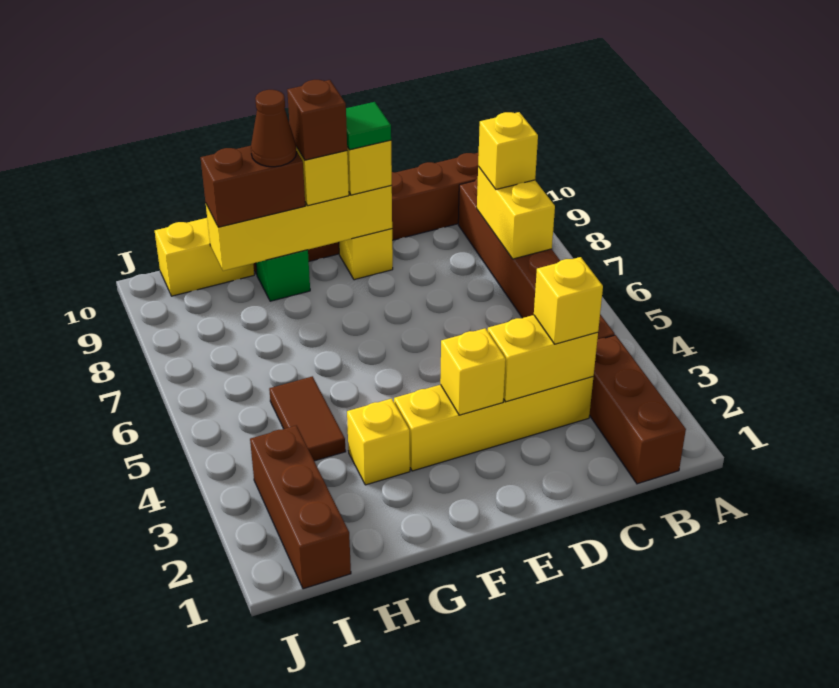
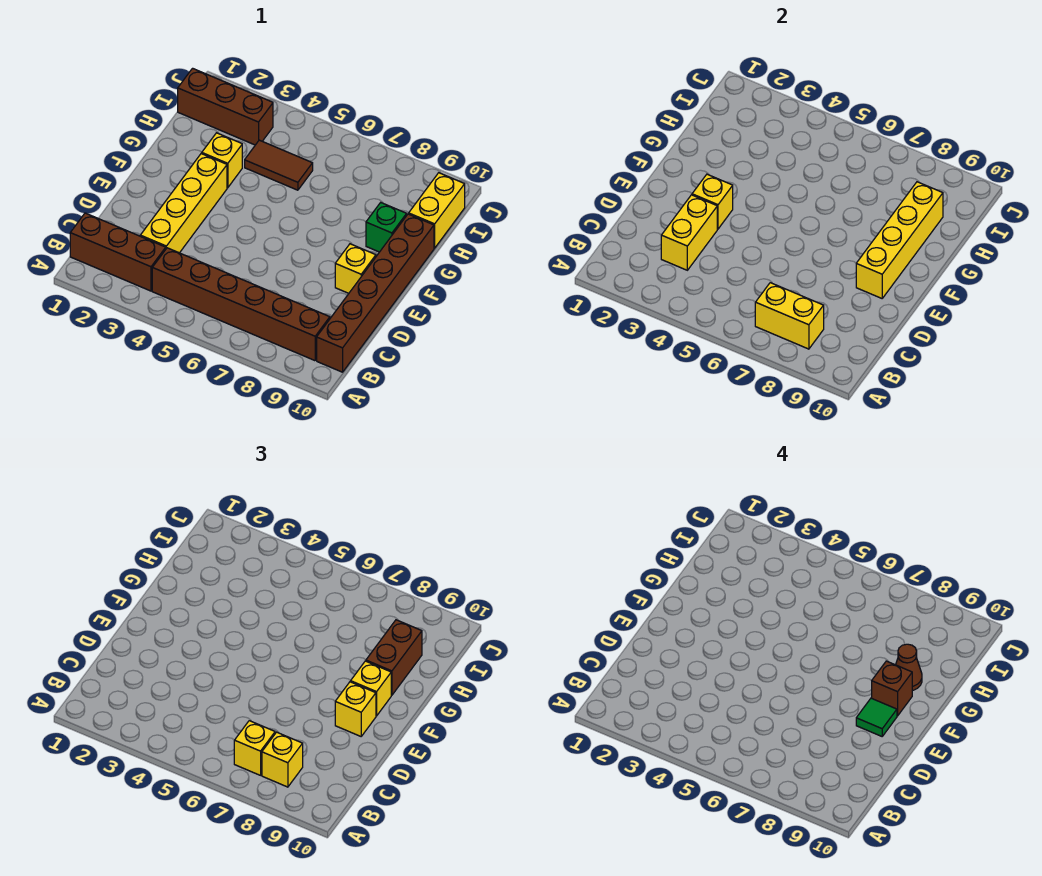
yellow brick C3 level 3 -> yellow brick B7 level 3

